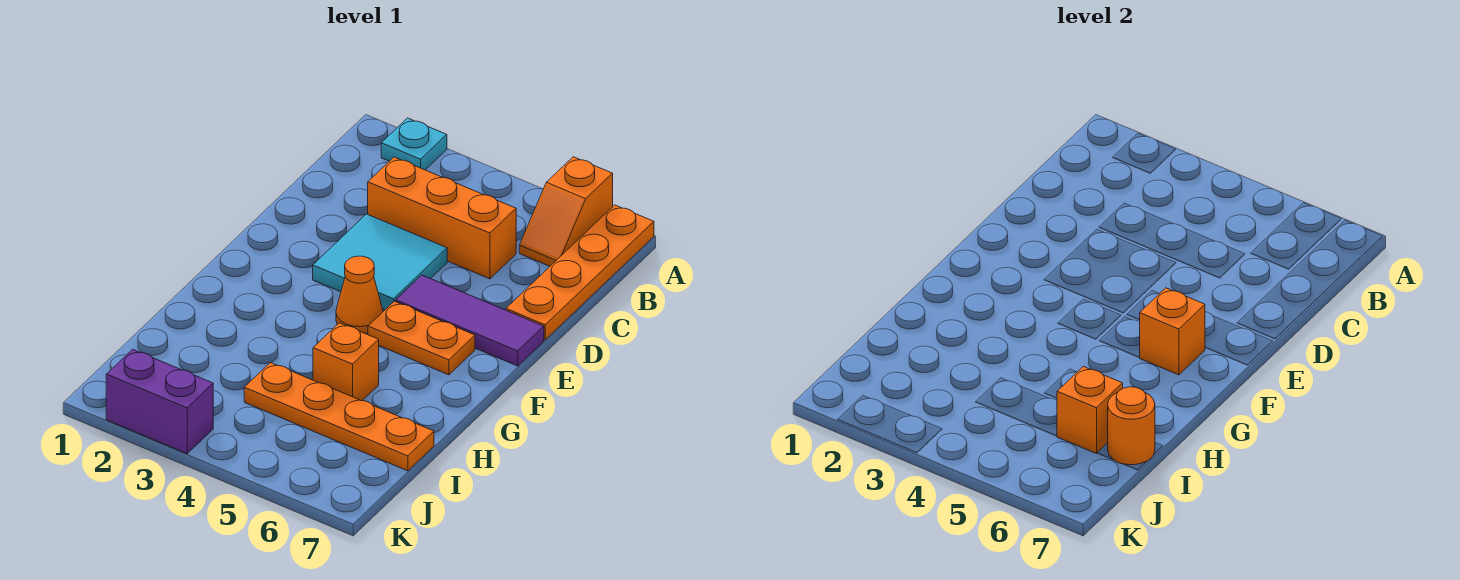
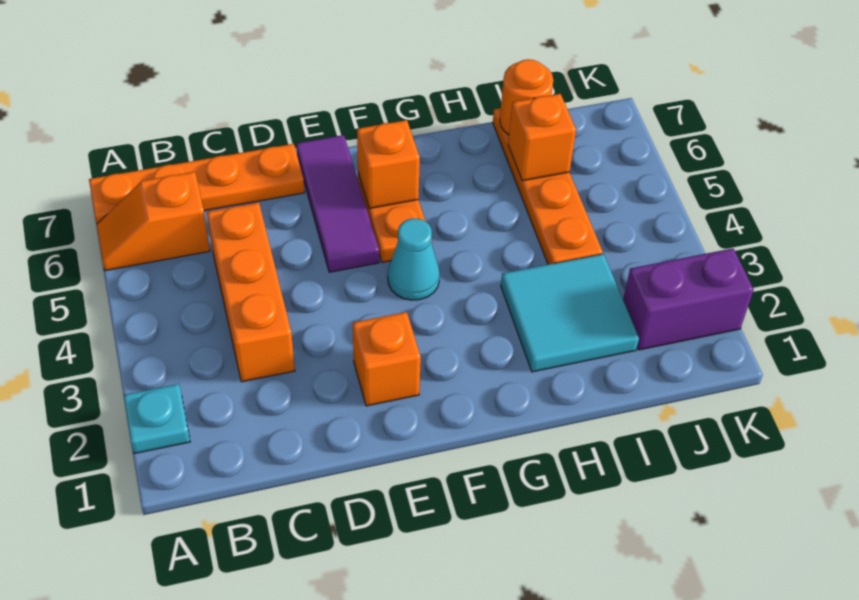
orange slope A6:B6 level 1 top A -> orange slope A6:B6 level 1 top B
cyan tile D3:E4 level 1 -> cyan tile H2:I3 level 1
orange cone F4 level 1 -> cyan cone F4 level 1
orange brick H5 level 1 -> orange brick E2 level 1
purple brick K2:K3 level 1 -> purple brick J2:K2 level 1

